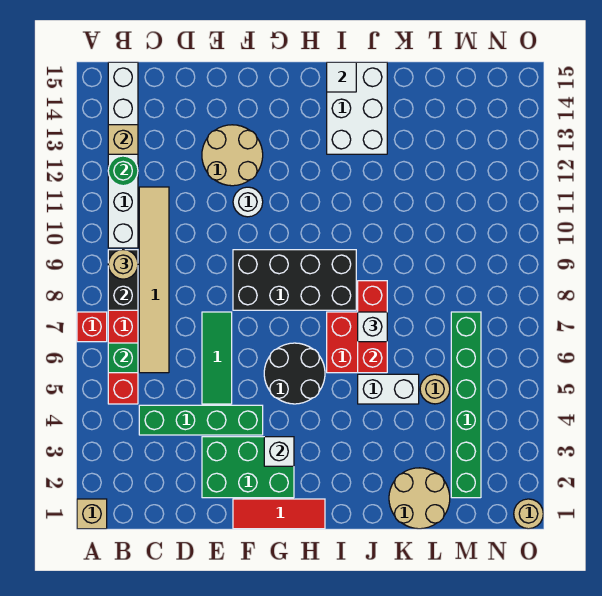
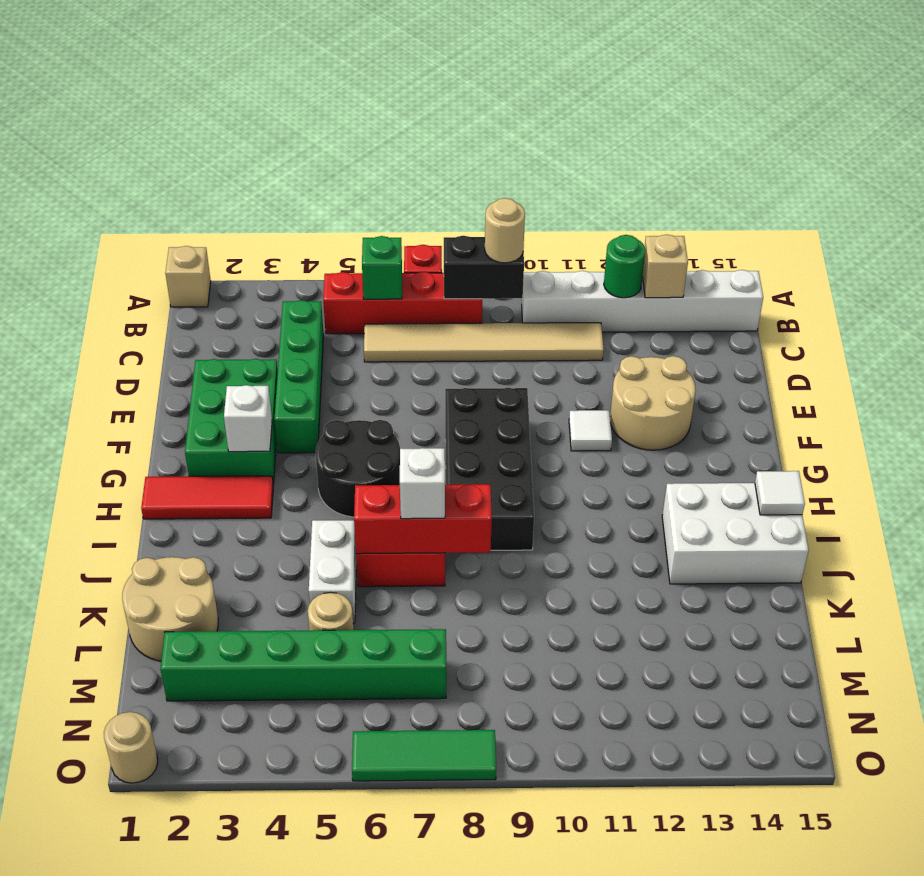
green tile E5:E7 level 1 -> green tile O6:O8 level 1
red tile F1:H1 level 1 -> red tile H1:H3 level 1
white round brick F11 level 1 -> white tile F11 level 1

